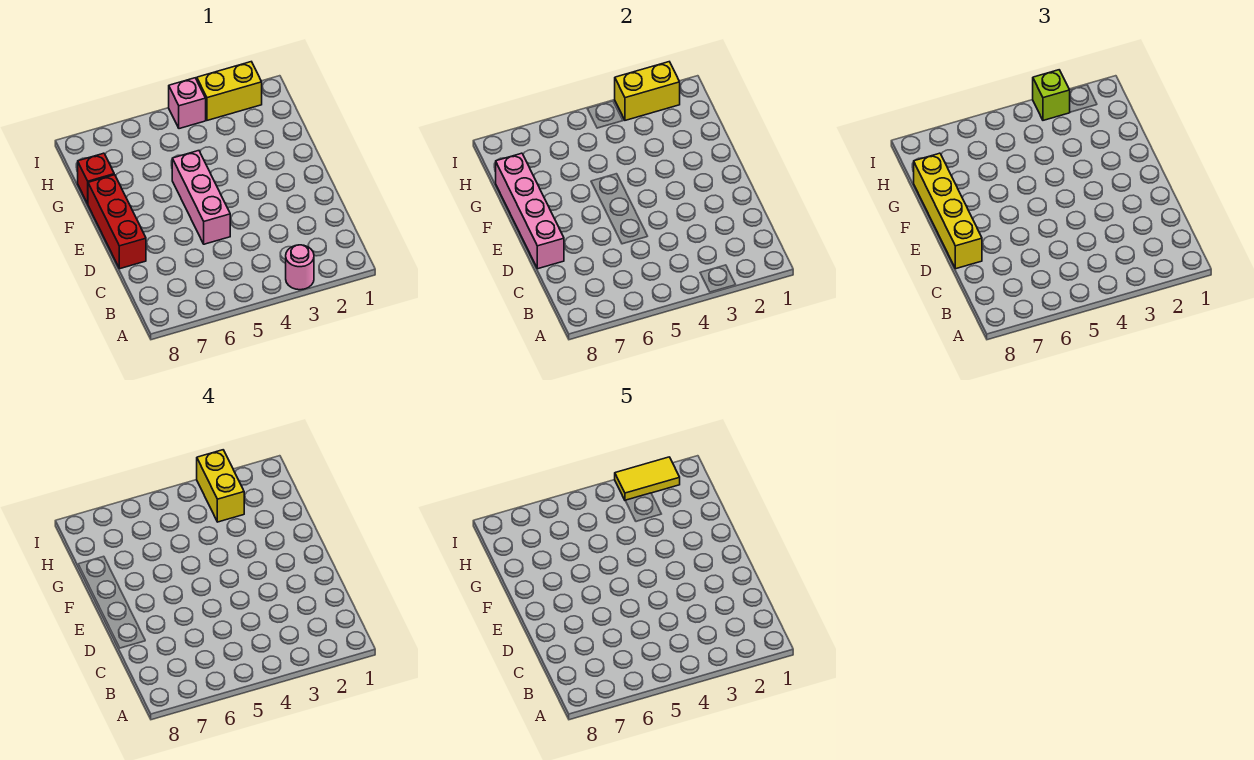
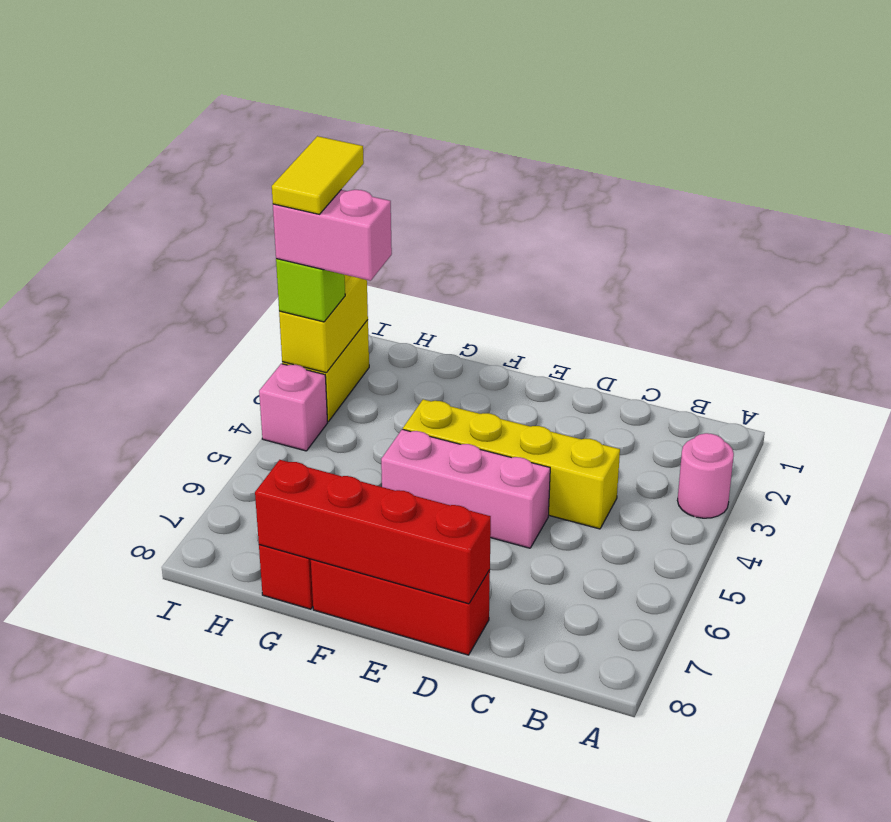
pink brick D8:G8 level 2 -> red brick D8:G8 level 2
yellow brick D8:G8 level 3 -> yellow brick C4:F4 level 1
yellow brick H3:I3 level 4 -> pink brick H3:I3 level 4

